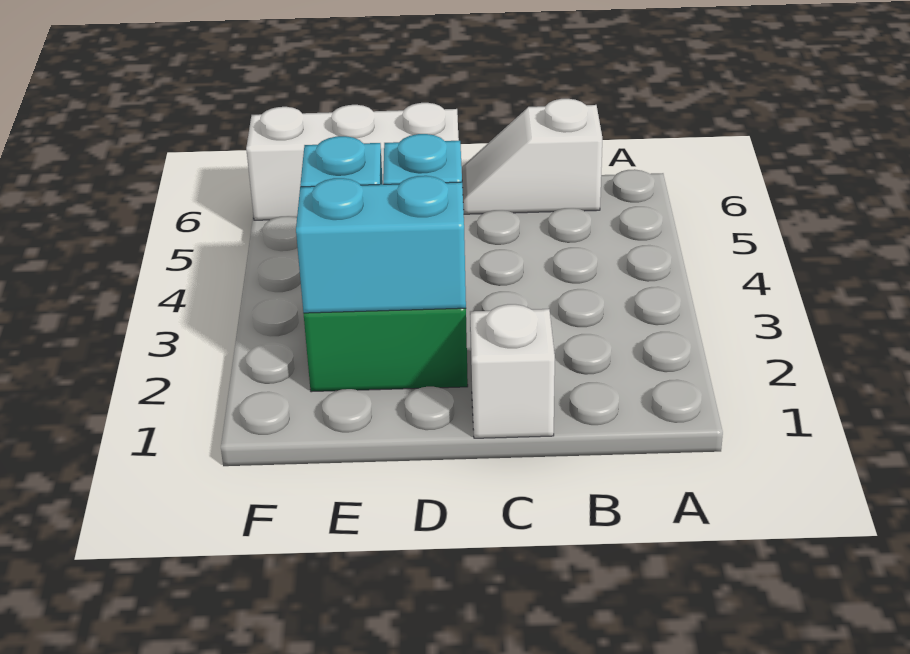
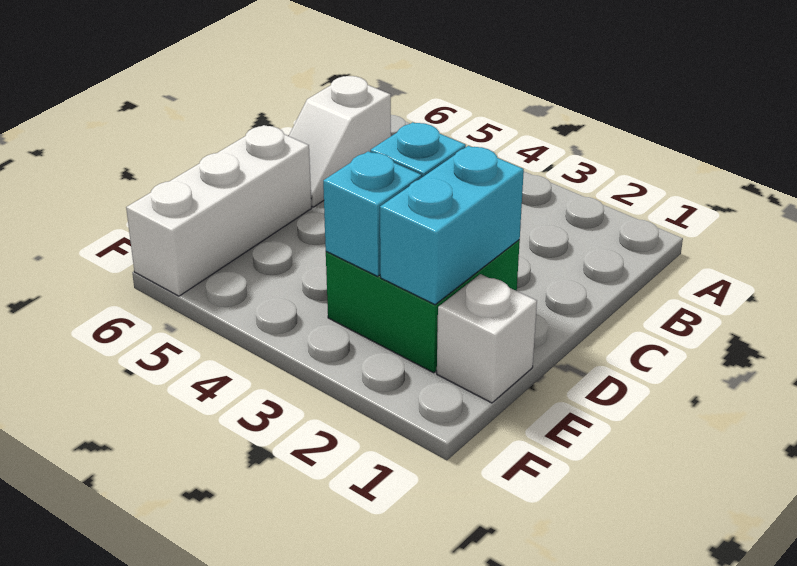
white brick C1 level 1 -> white brick E1 level 1

